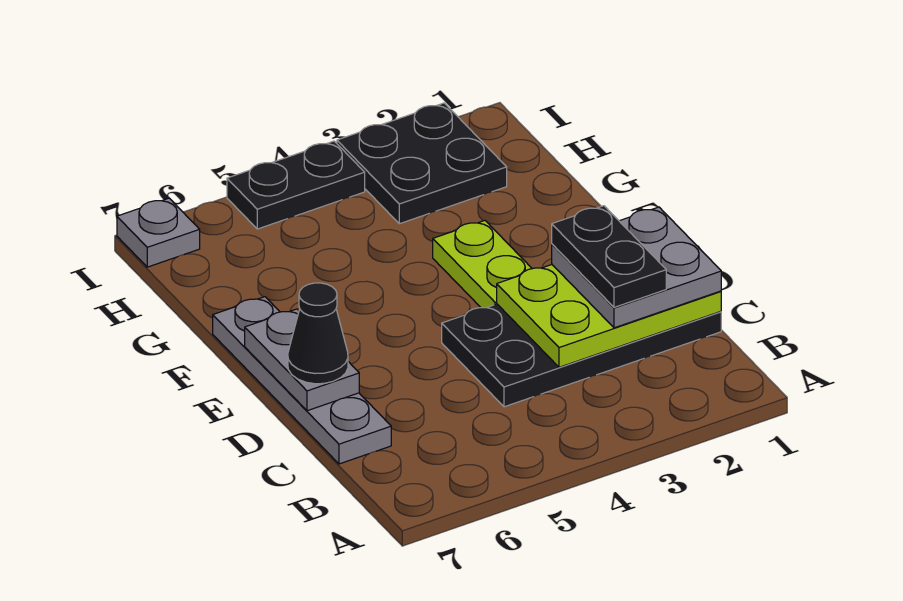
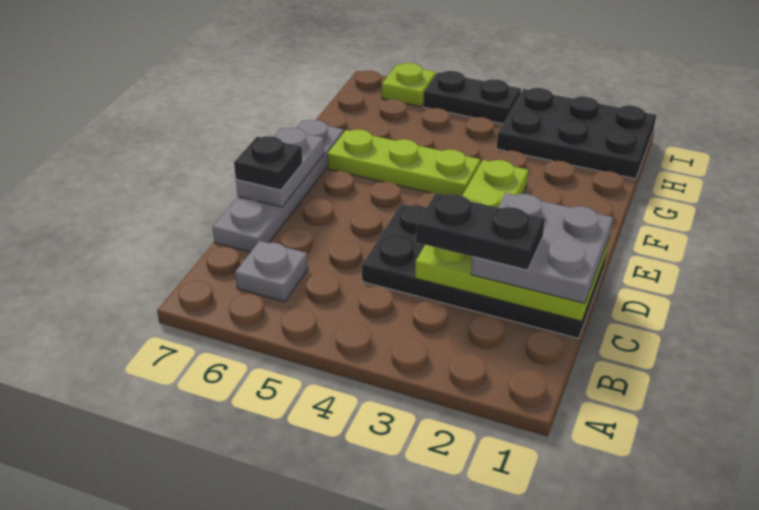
black plate C2:D2 level 4 -> black plate C2:C3 level 4
black cone D7 level 3 -> black plate D7 level 3
none -> lime plate F4:F6 level 1
black plate H2:I3 level 1 -> black plate H1:I3 level 1
none -> lime plate I6 level 1
grey plate I7 level 1 -> grey plate B6 level 1

